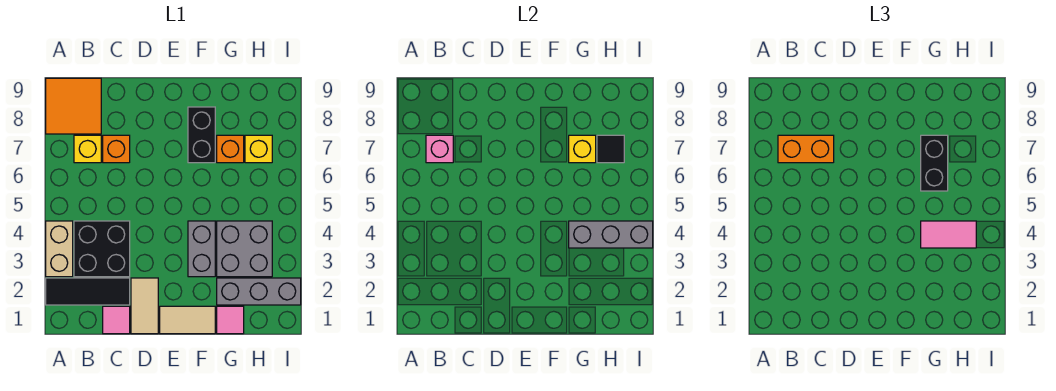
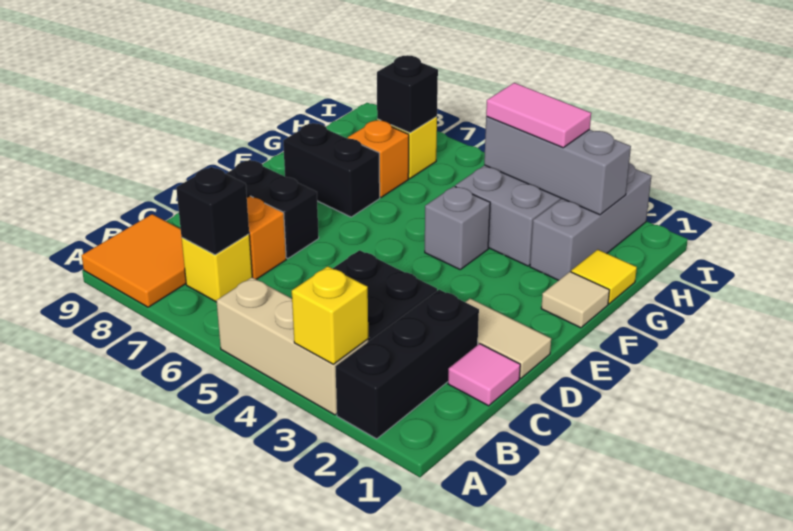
black tile A2:C2 level 1 -> black brick A2:C2 level 1
tan brick A3:A4 level 1 -> tan brick A3:A5 level 1
pink brick B7 level 2 -> black brick B7 level 2
orange brick B7:C7 level 3 -> none
tan tile E1:F1 level 1 -> tan tile F1 level 1
grey brick F3:F4 level 1 -> grey brick F4 level 1
pink tile G1 level 1 -> yellow tile G1 level 1
grey brick G4:I4 level 2 -> grey brick H2:H4 level 2
pink tile G4:H4 level 3 -> pink tile H3:H4 level 3
black brick G6:G7 level 3 -> black brick D7:D8 level 1
yellow brick G7 level 2 -> yellow brick A3 level 2
black tile H7 level 2 -> black brick H7 level 2

